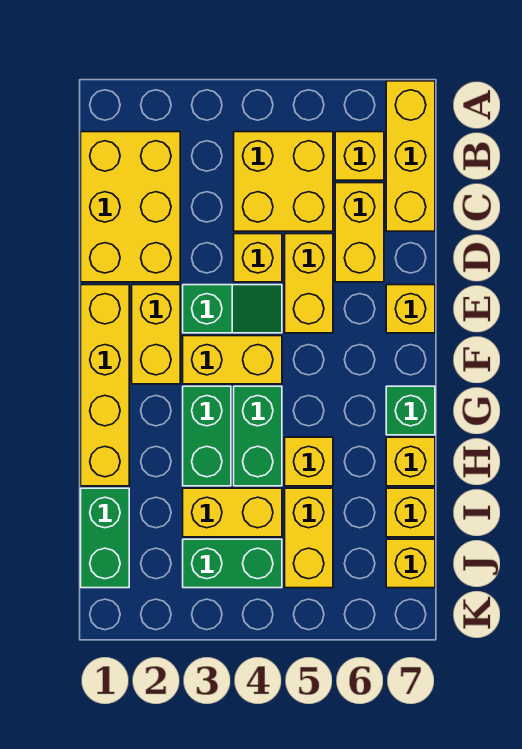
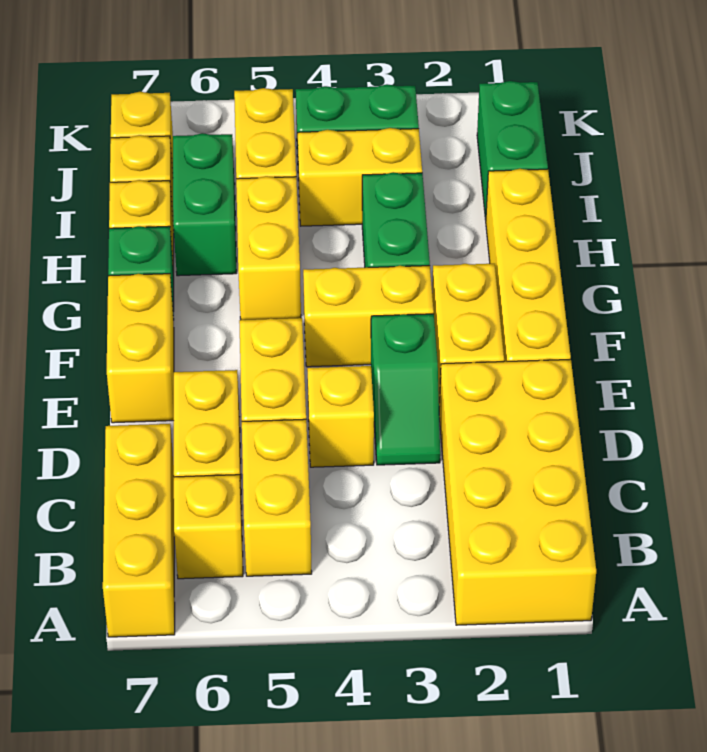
yellow brick B1:D2 level 1 -> yellow brick A1:D2 level 1
yellow brick B4:C5 level 1 -> yellow brick B5:C5 level 1
green slope E3:E4 level 1 top 3 -> green slope D3:E3 level 1 top E
yellow brick E7 level 1 -> yellow brick E7:F7 level 1
green brick G4:H4 level 1 -> green brick H6:I6 level 1
yellow brick H5 level 1 -> yellow brick G5:H5 level 1

